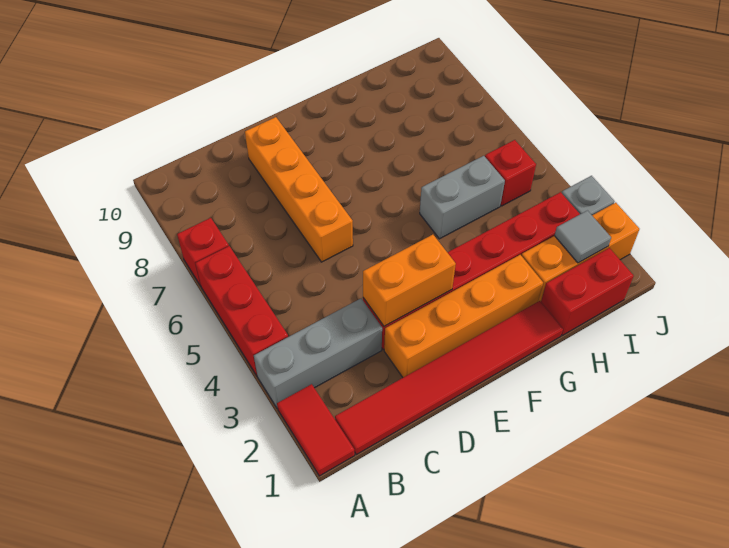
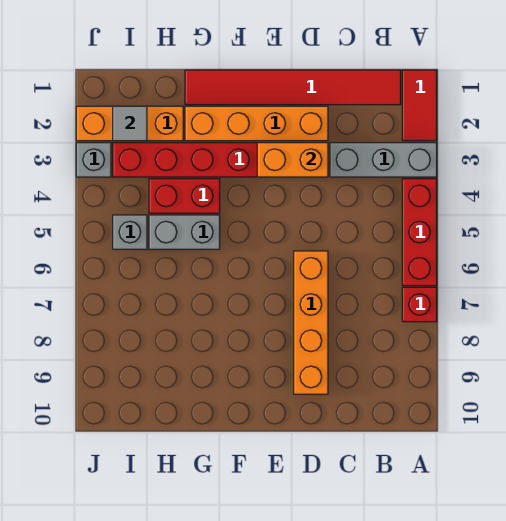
red brick H1:I1 level 1 -> red brick G4:H4 level 1
red brick I5 level 1 -> grey brick I5 level 1

